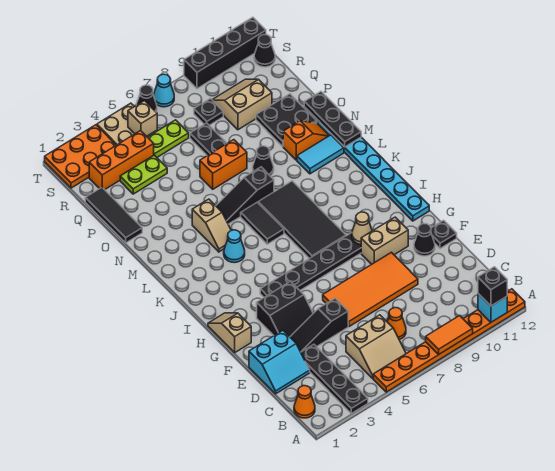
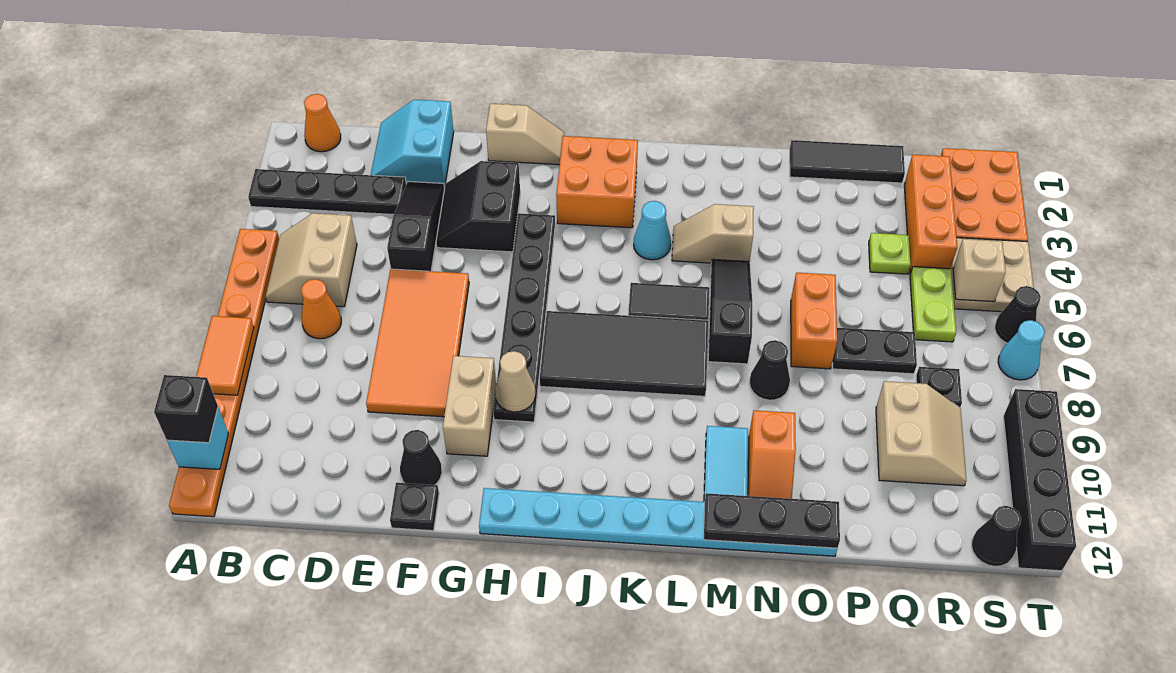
none -> orange brick I2:J3 level 1
black plate O10:P11 level 1 -> none
lime plate Q3:Q4 level 1 -> lime plate Q4 level 1

